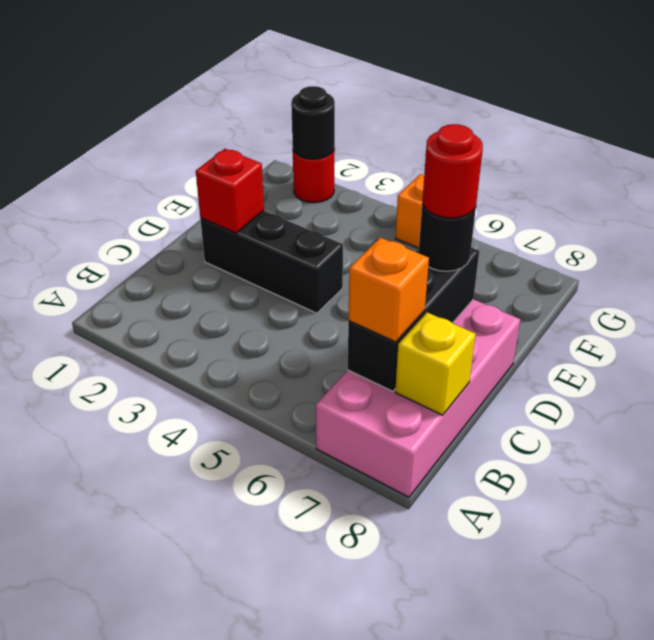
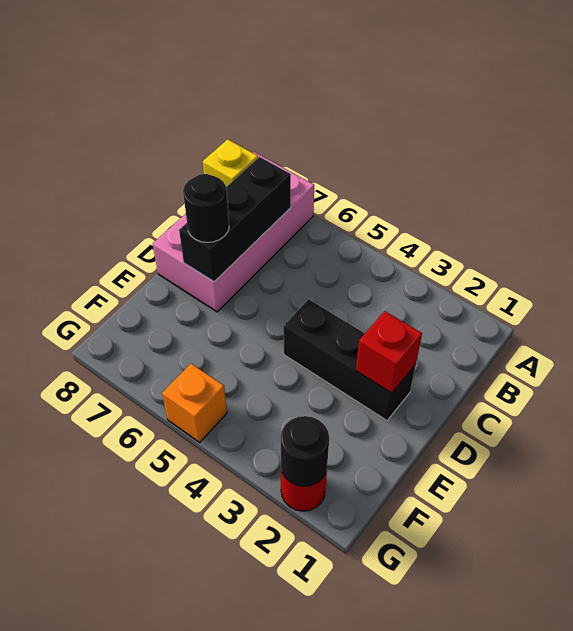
orange brick B7 level 3 -> none
red round brick D7 level 4 -> none

